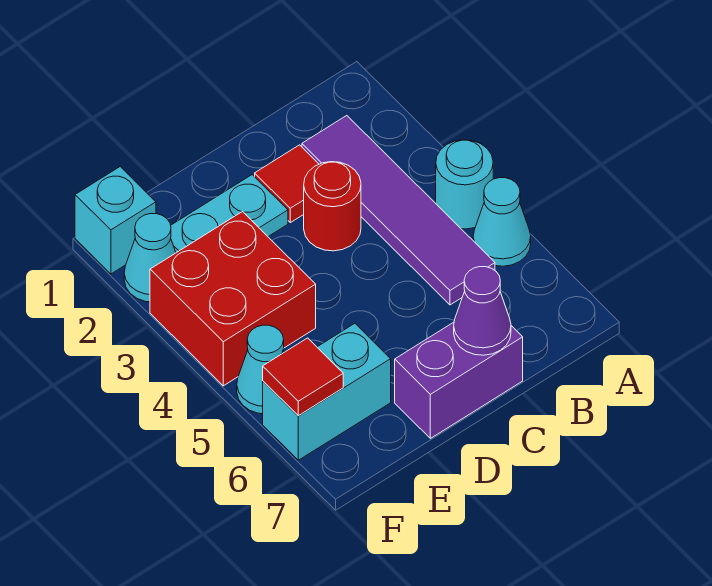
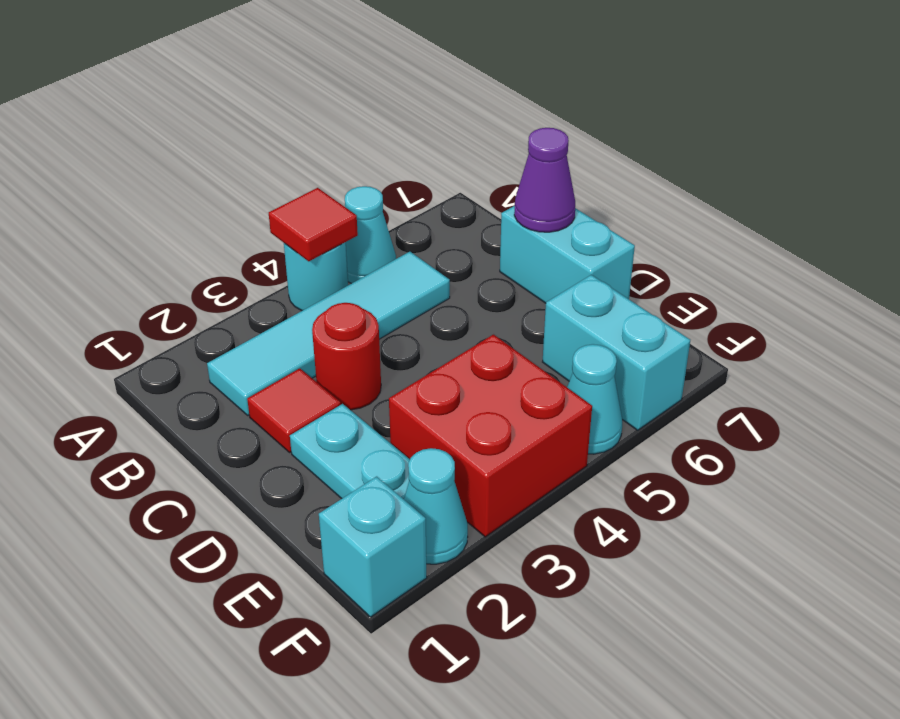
purple tile B2:B5 level 1 -> cyan tile B2:B5 level 1
purple brick C7:D7 level 1 -> cyan brick C7:D7 level 1
red tile F6 level 2 -> red tile A4 level 2

